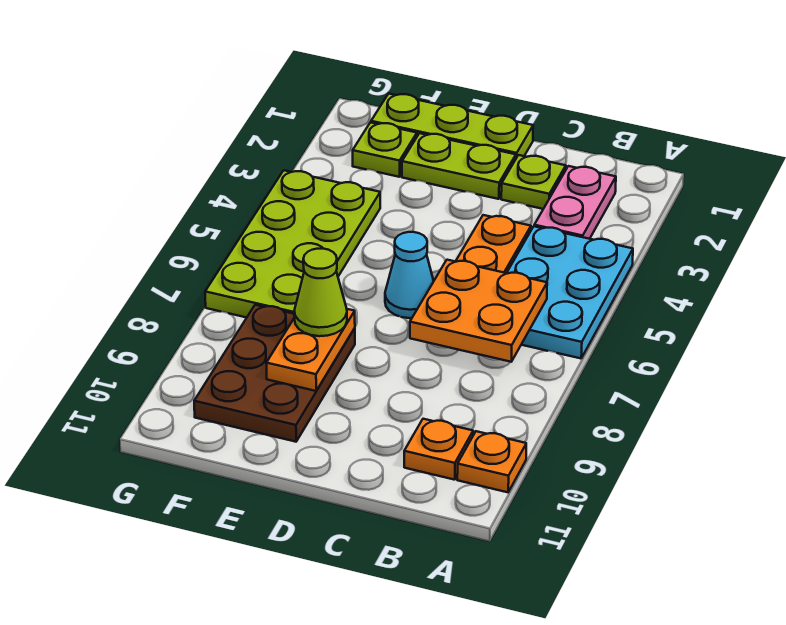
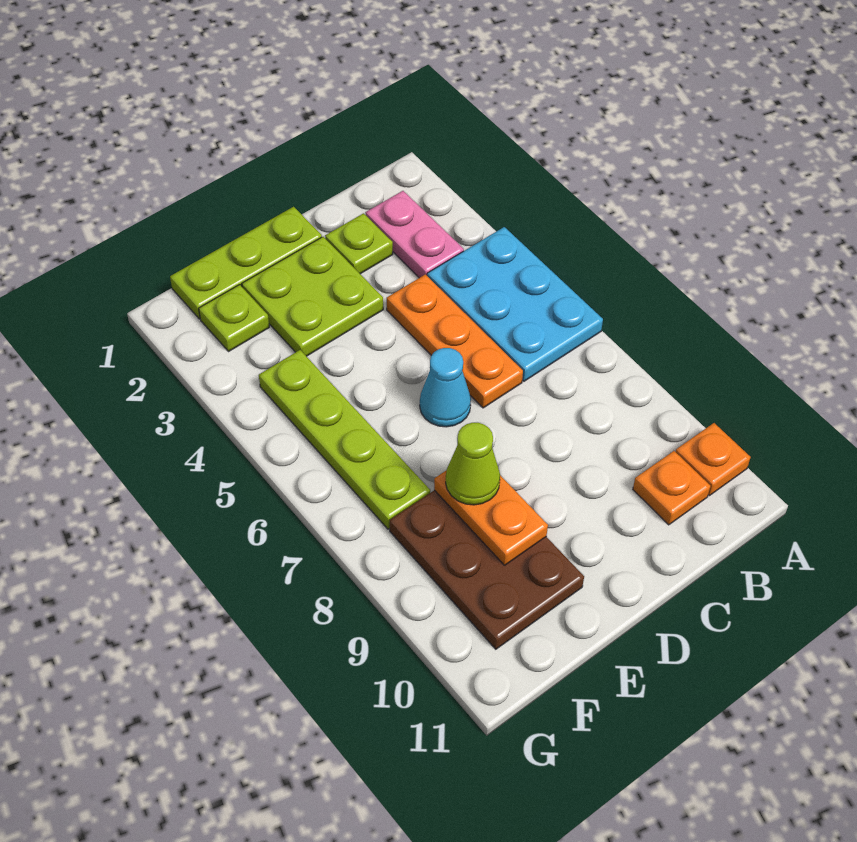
orange plate B6:C7 level 2 -> none
lime plate D2:E2 level 1 -> lime plate D2:E3 level 1
lime plate F4:G7 level 1 -> lime plate F4:F7 level 1

